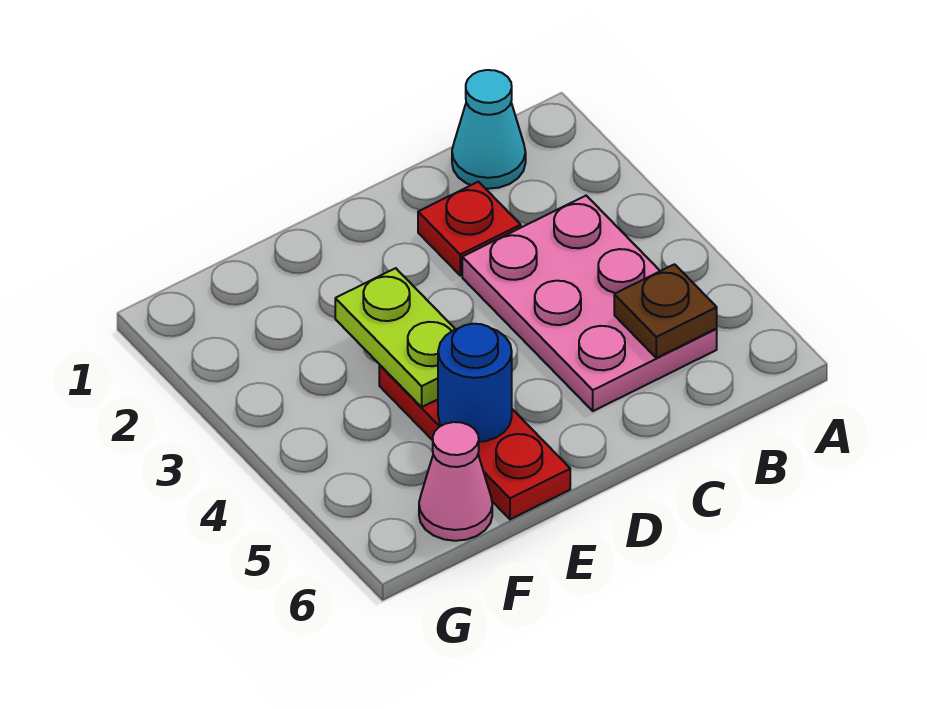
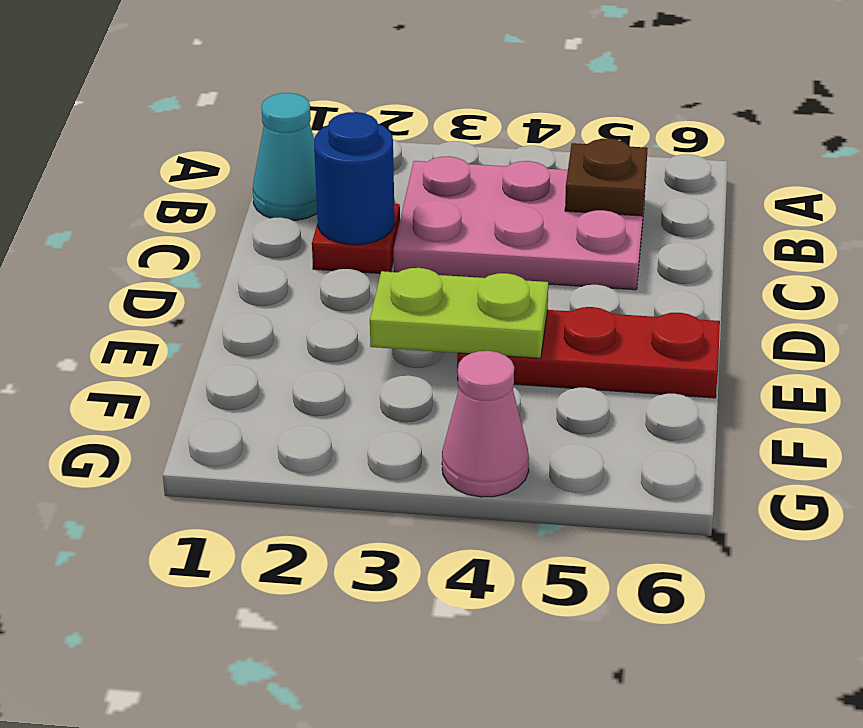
blue round brick E5 level 2 -> blue round brick C2 level 2
pink cone F6 level 1 -> pink cone G4 level 1

